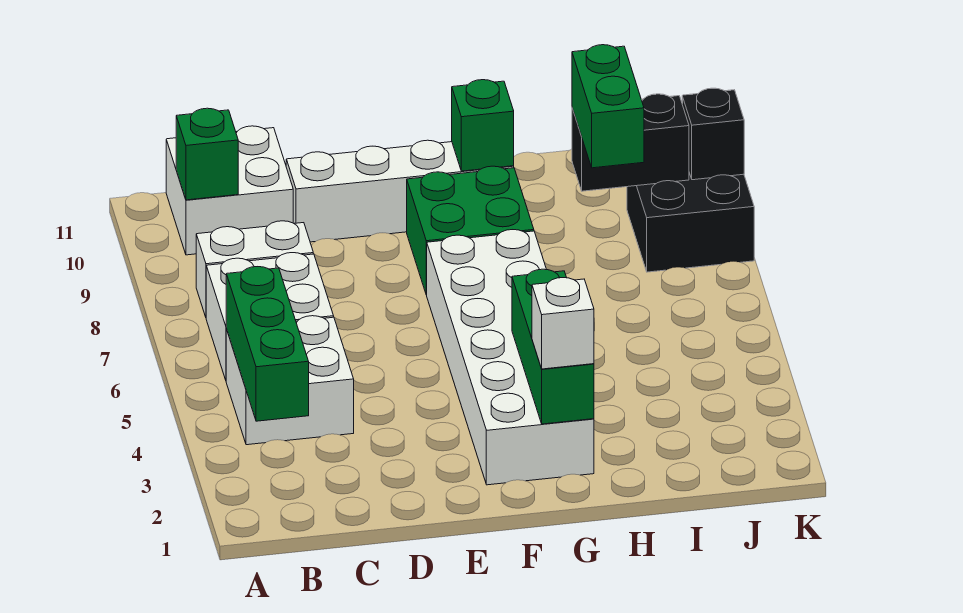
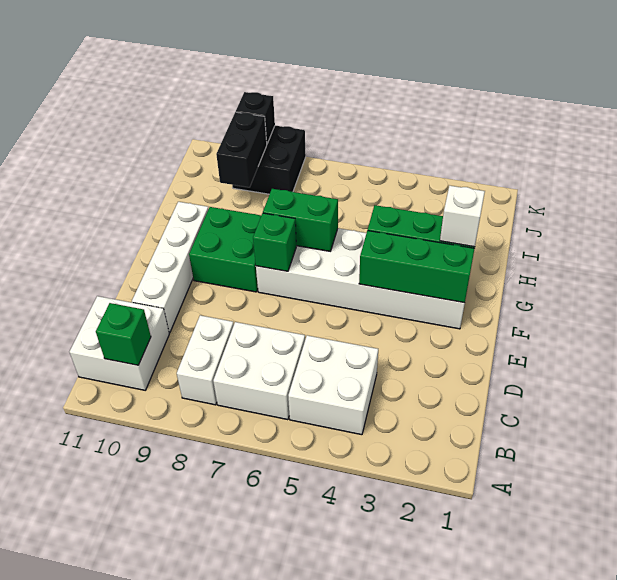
green brick B3:B5 level 2 -> green brick F2:F4 level 2
green brick G10 level 2 -> green brick F7 level 2
green brick I8:I9 level 3 -> green brick G6:G7 level 2

